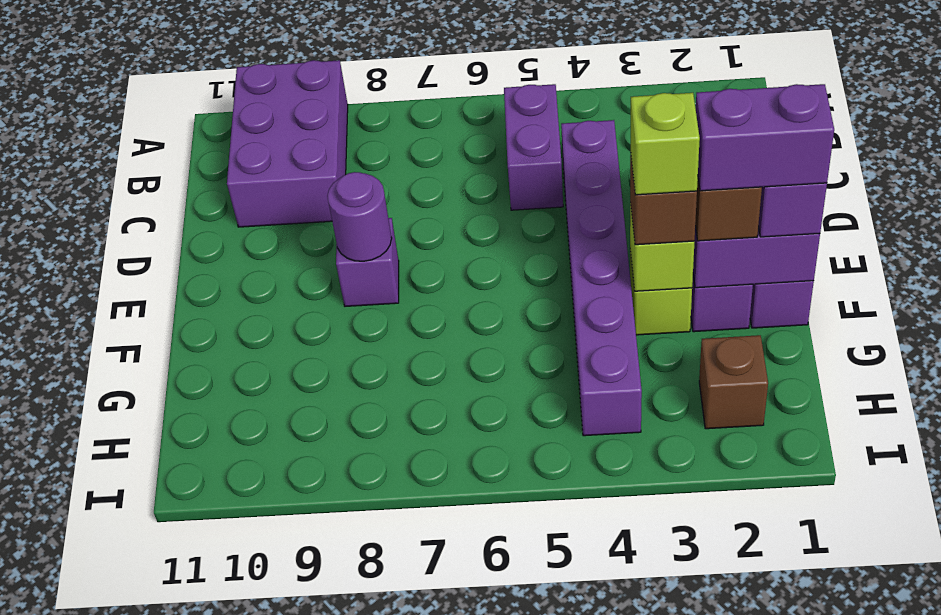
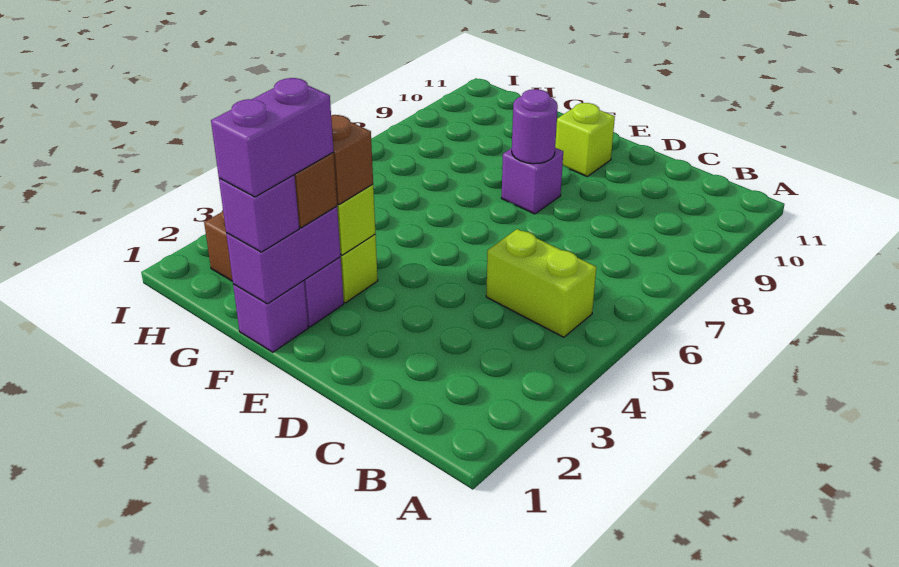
purple brick A9:C10 level 1 -> none
purple brick B5:C5 level 1 -> lime brick B5:C5 level 1
purple brick C4:H4 level 1 -> none
lime brick F3 level 4 -> lime brick E10 level 1

